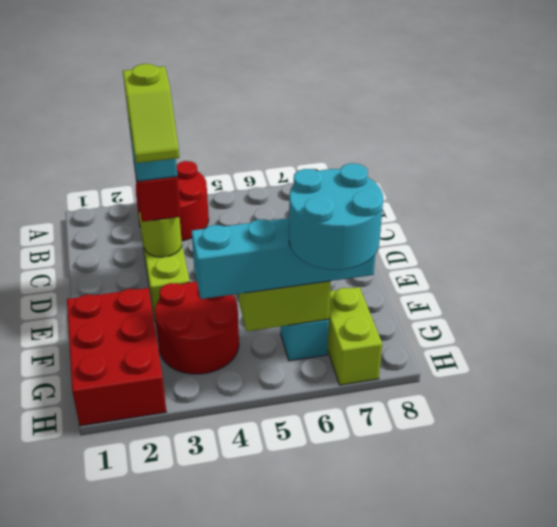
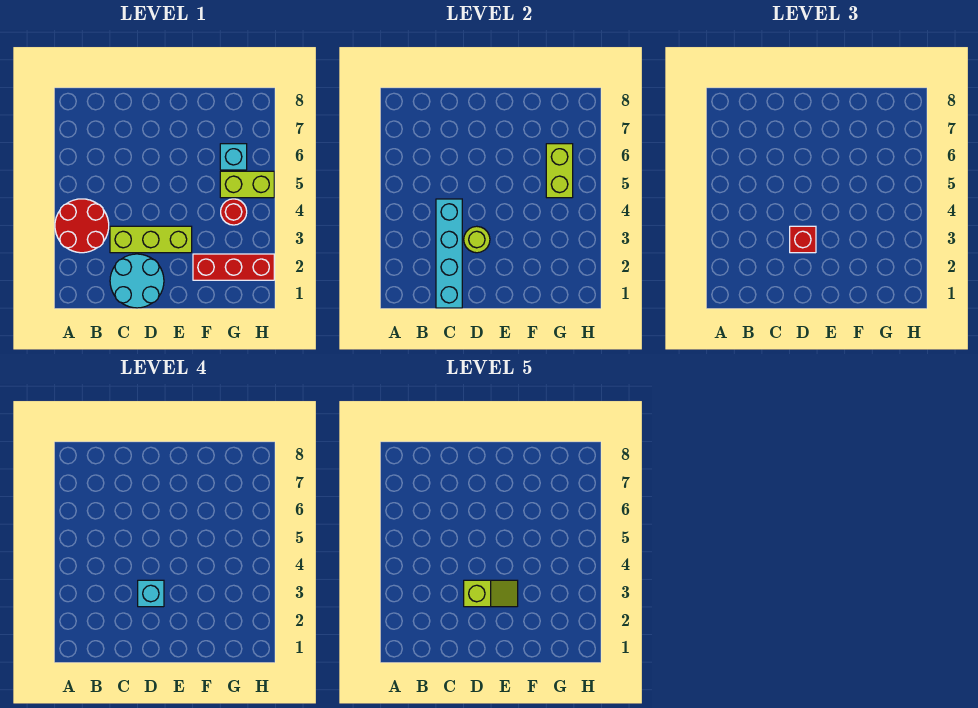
red brick F1:H2 level 1 -> red brick F2:H2 level 1
red round brick F3:G4 level 1 -> red round brick G4 level 1
cyan brick G4:G7 level 3 -> cyan brick C1:C4 level 2
cyan round brick G6:H7 level 4 -> cyan round brick C1:D2 level 1
lime brick G7:H7 level 1 -> lime brick G5:H5 level 1

